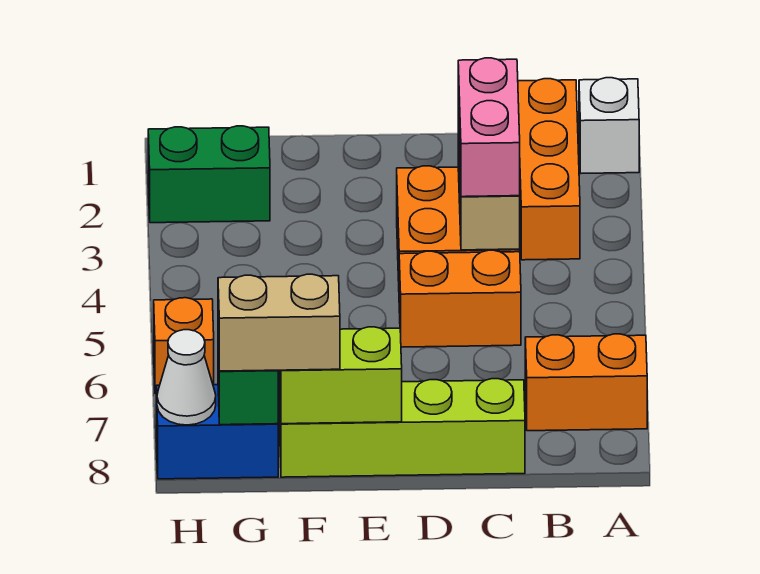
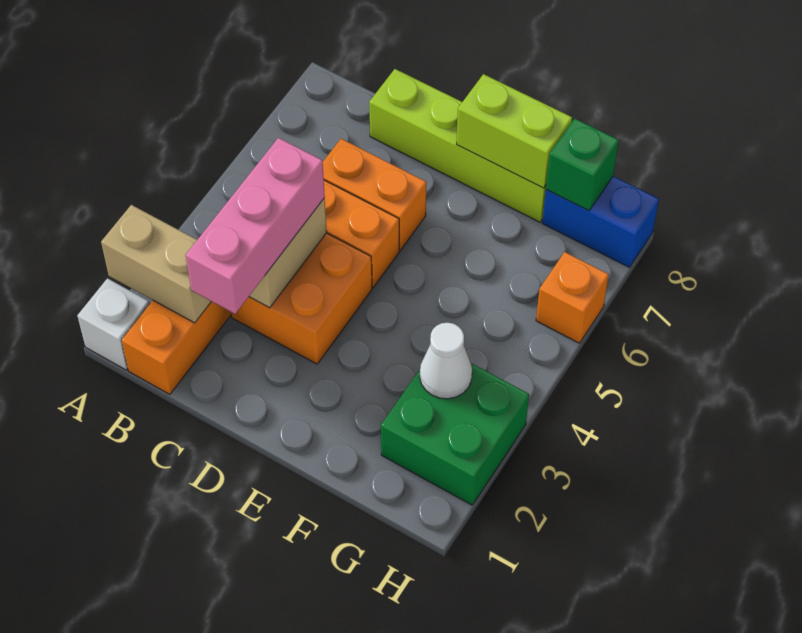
orange brick A7:B7 level 1 -> orange brick C6:D6 level 1
pink brick C3:C4 level 3 -> pink brick C2:C4 level 3
tan brick F8:G8 level 3 -> tan brick A2:B2 level 2
green brick G2:H2 level 1 -> green brick G2:H3 level 1
white cone H8 level 2 -> white cone G3 level 2

